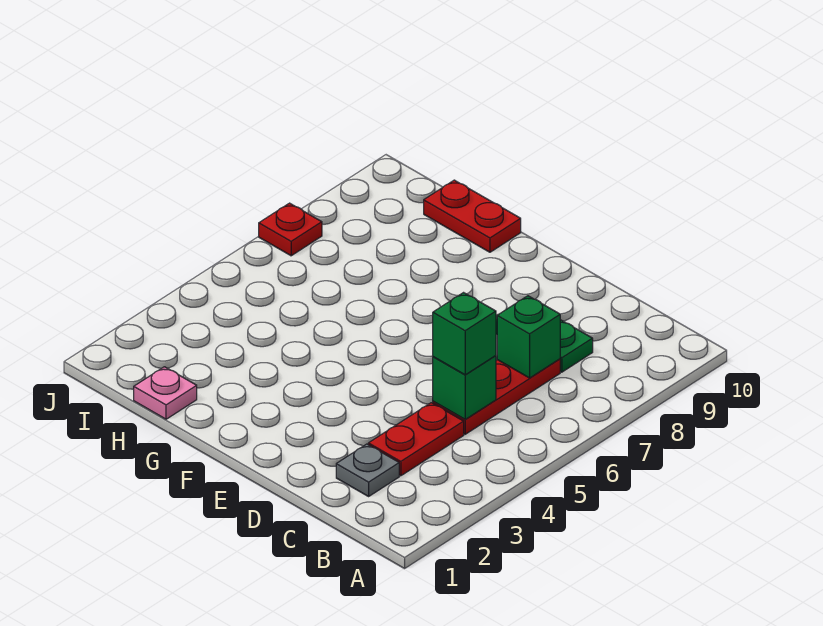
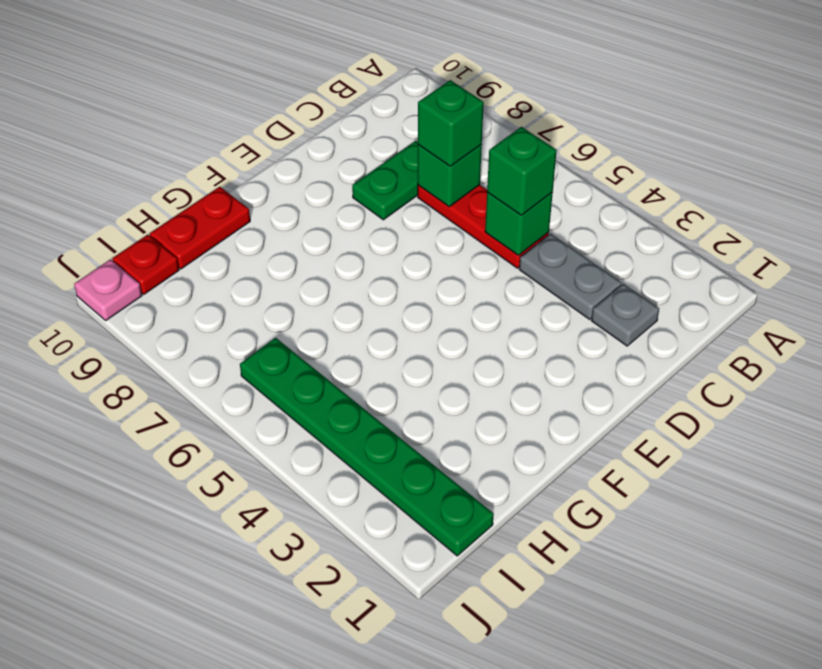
red plate C3:C4 level 1 -> grey plate C3:C4 level 1
none -> green brick C7 level 3
pink plate H1 level 1 -> pink plate J10 level 1
none -> green plate I1:I6 level 1
red plate J7 level 1 -> red plate I10 level 1

